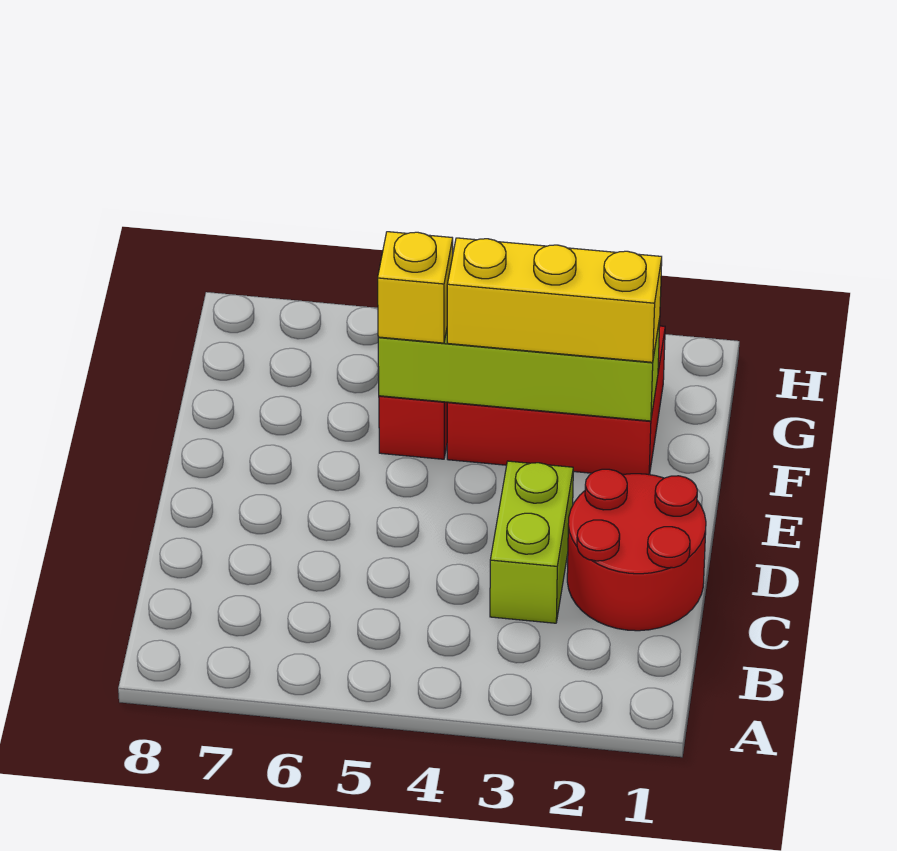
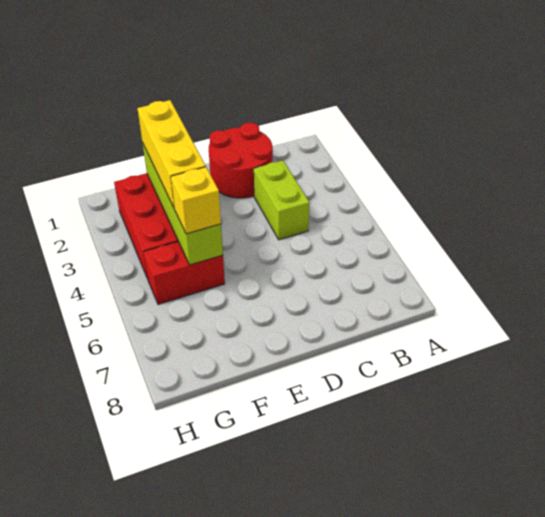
lime brick C3:D3 level 1 -> lime brick C3:C4 level 1

